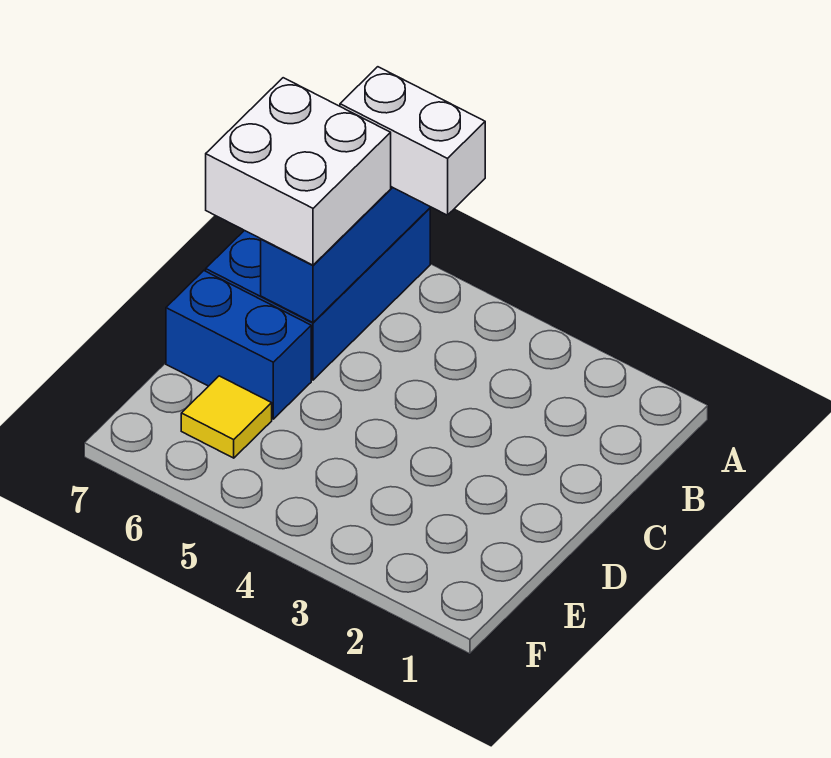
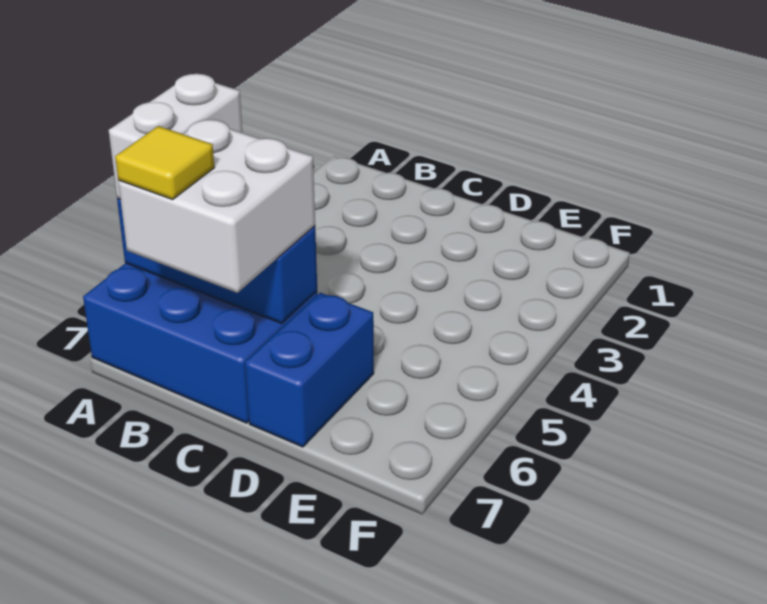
yellow tile E6 level 1 -> yellow tile B7 level 4

